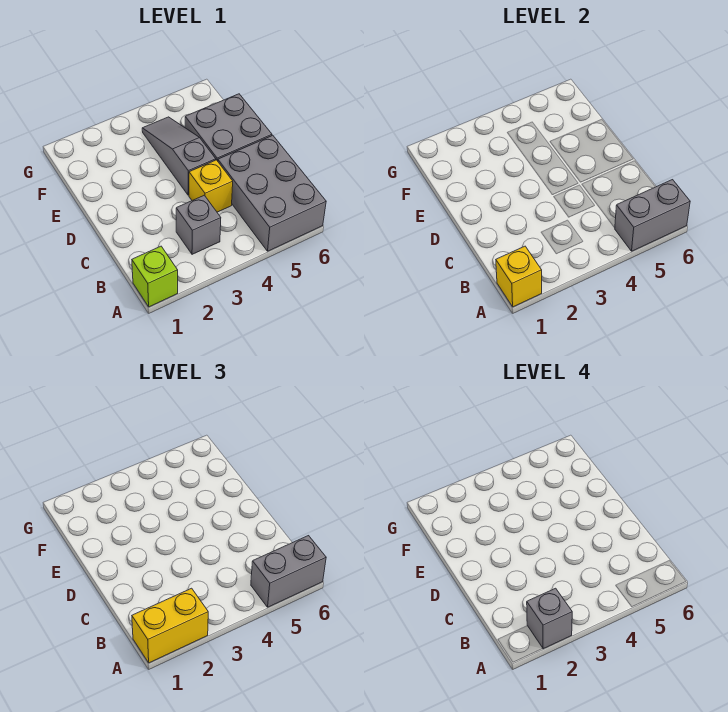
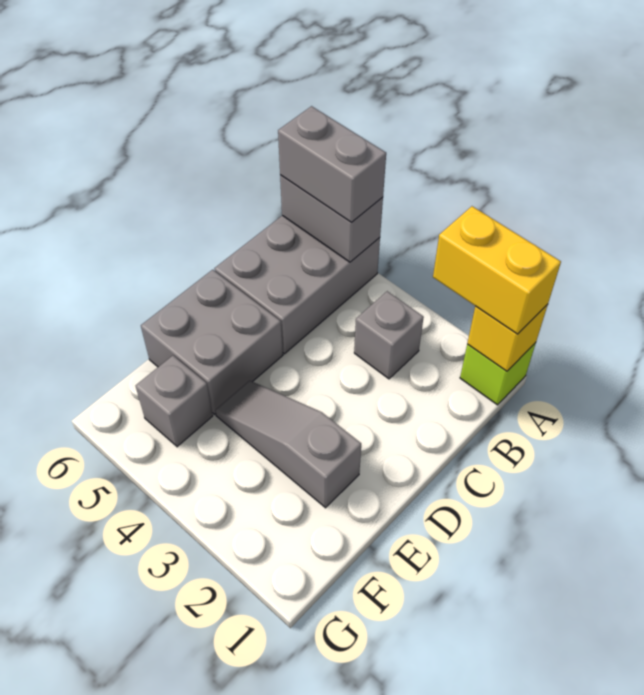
grey brick A2 level 4 -> grey brick F5 level 1
yellow brick C4 level 1 -> none
grey slope D4:F4 level 1 top D -> grey slope E2:E4 level 1 top 2

